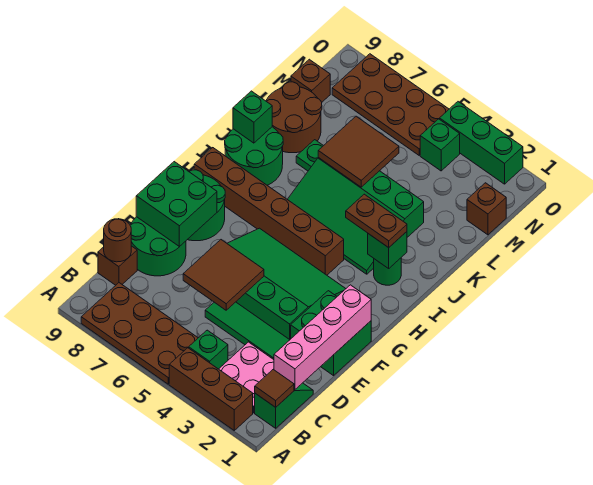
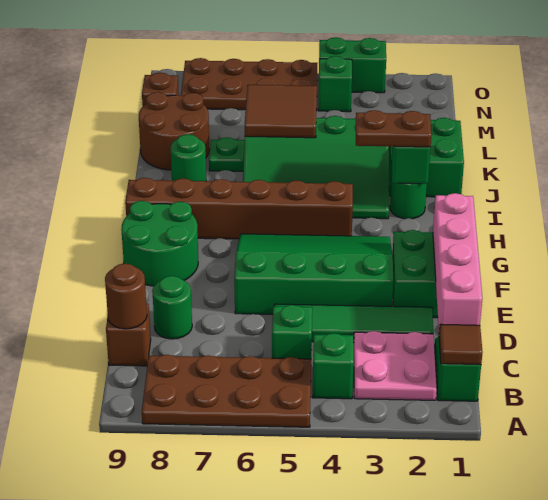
brown brick A2:A4 level 1 -> none
brown tile D5:E6 level 2 -> none
green round brick D8:E9 level 1 -> green round brick D8 level 1
green brick E8:F9 level 2 -> green brick J1:K2 level 1
green round brick I8:J9 level 1 -> green round brick J8 level 1
green brick J9 level 2 -> green brick C5 level 1
brown brick M1 level 1 -> none
green brick O2:O4 level 1 -> green brick O3:O4 level 1

